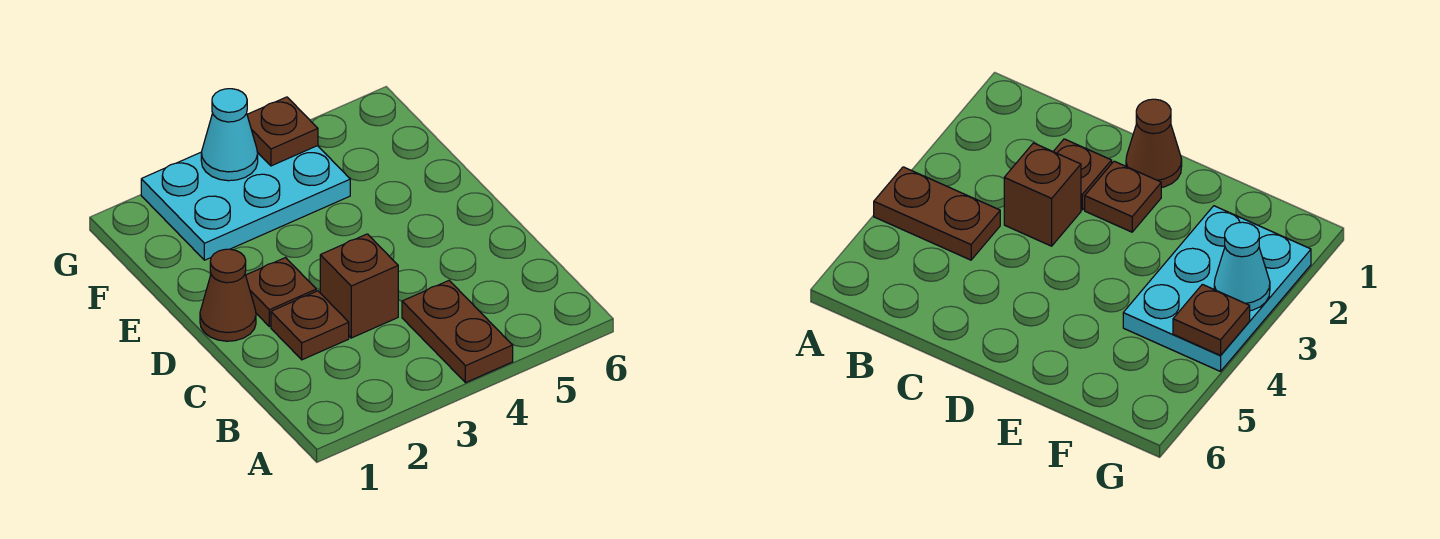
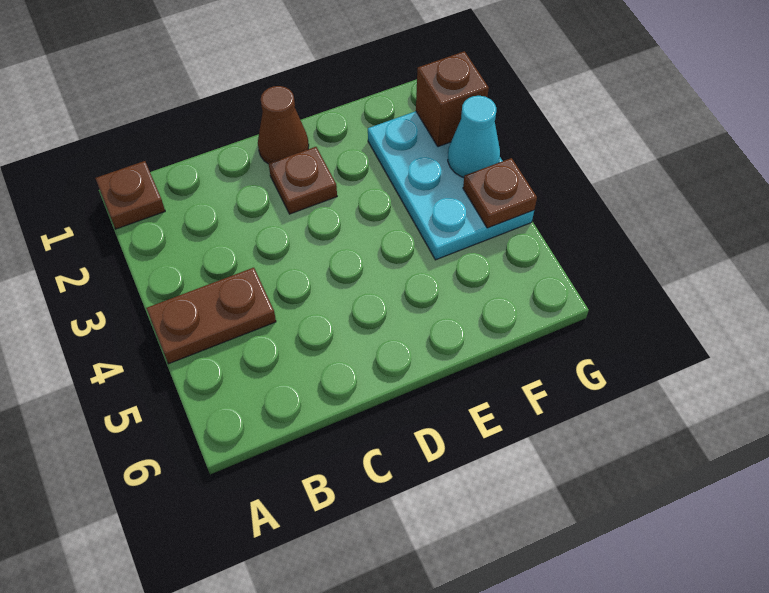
brown plate C2 level 1 -> brown plate A1 level 1
brown brick C3 level 1 -> brown brick G2 level 2

